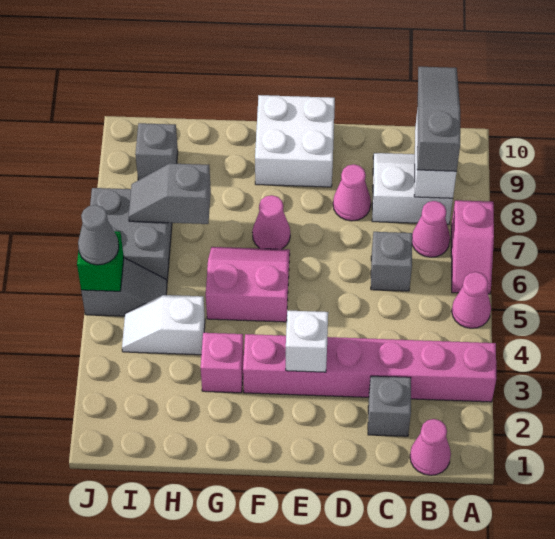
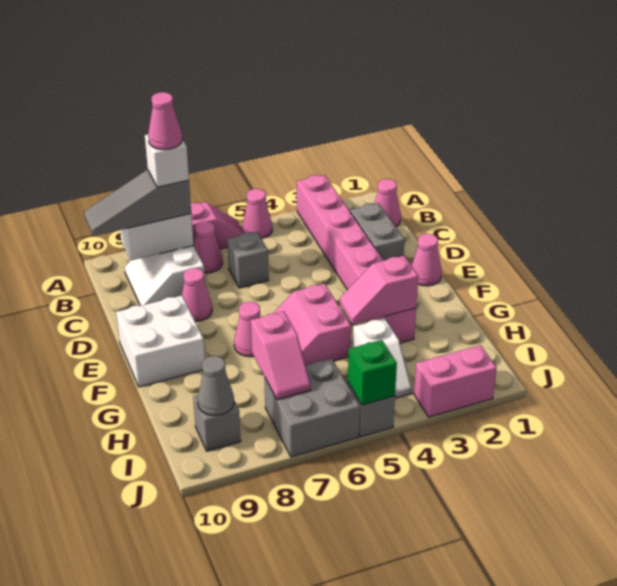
none -> pink cone B8 level 5
grey brick C2 level 1 -> grey brick C2:D2 level 1
none -> pink cone E1 level 1
white brick E3 level 2 -> white brick B8 level 4
none -> pink slope G3:G4 level 2 top 3
grey slope H7:I7 level 2 top H -> pink slope H7:I7 level 2 top H
none -> pink brick J2:J3 level 1
grey cone J5 level 3 -> grey cone I9 level 2

